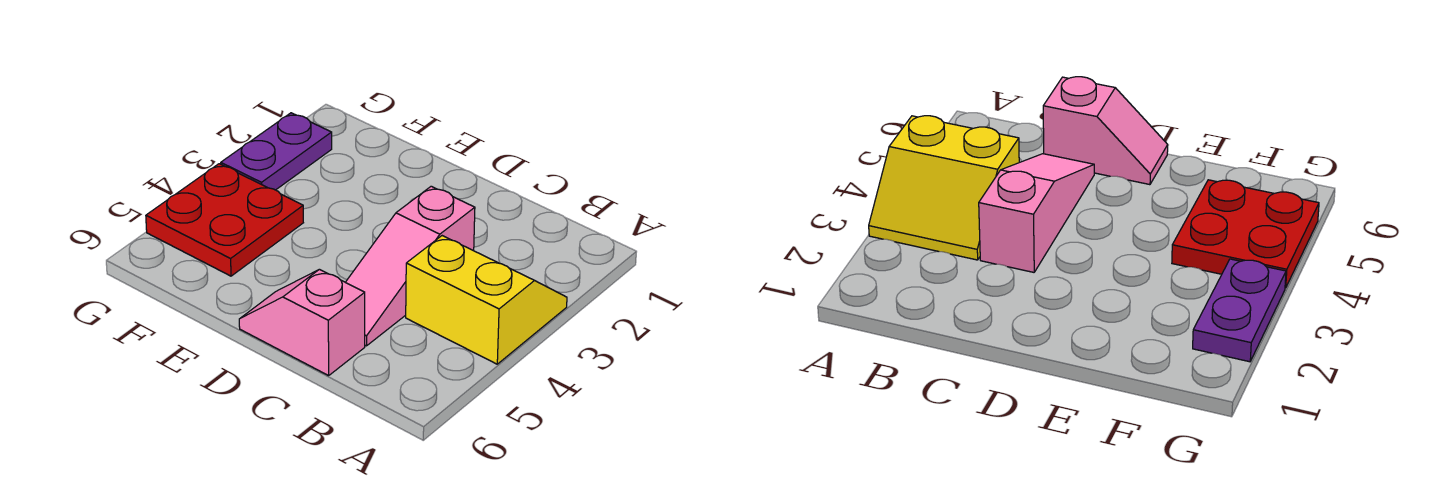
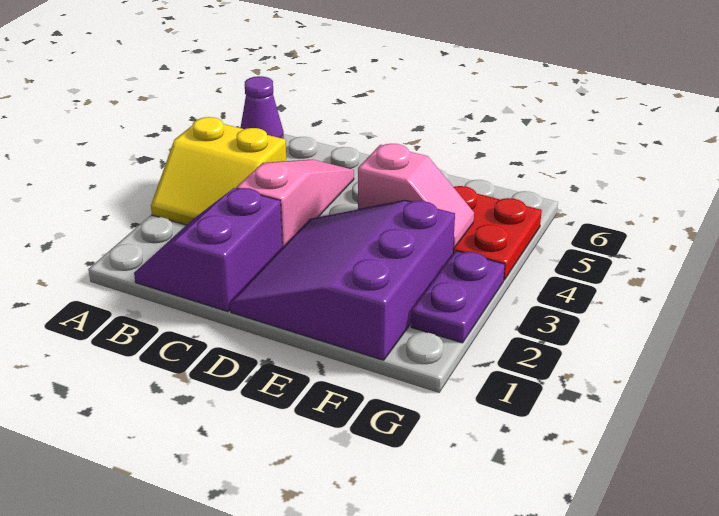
none -> purple cone A6 level 1
none -> purple slope B1:C2 level 1 top C
pink slope C6:D6 level 1 top C -> pink slope E4:F4 level 2 top E
none -> purple slope D1:F3 level 1 top F

